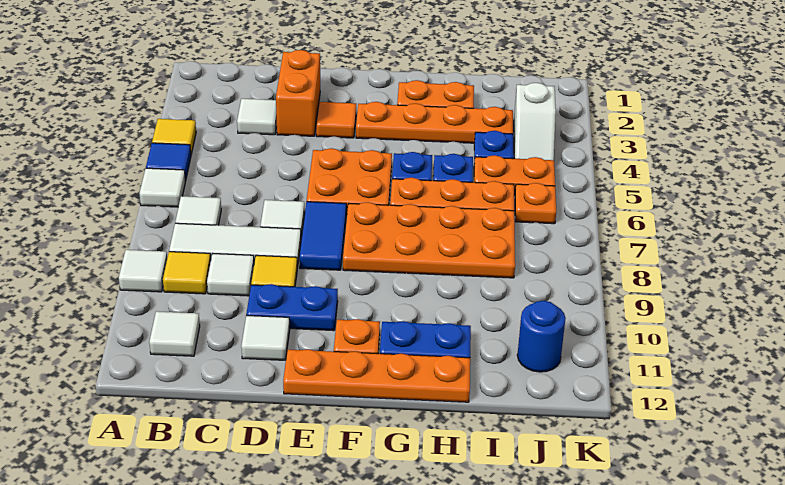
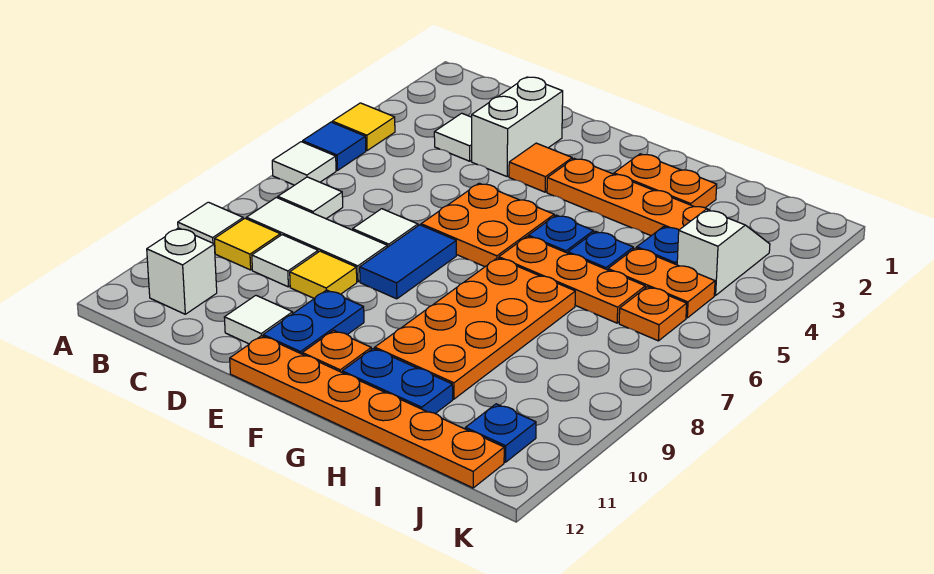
white tile B11 level 1 -> white brick B11 level 1
orange brick D2:D3 level 1 -> white brick D2:D3 level 1
blue plate D10:E10 level 1 -> blue plate E10:E11 level 1
orange plate E12:H12 level 1 -> orange plate E12:J12 level 1
orange plate F7:I8 level 1 -> orange plate G7:H10 level 1
white slope J3:J4 level 1 top 3 -> white slope J3:J4 level 1 top 4
blue round brick J11 level 1 -> blue plate J11 level 1

